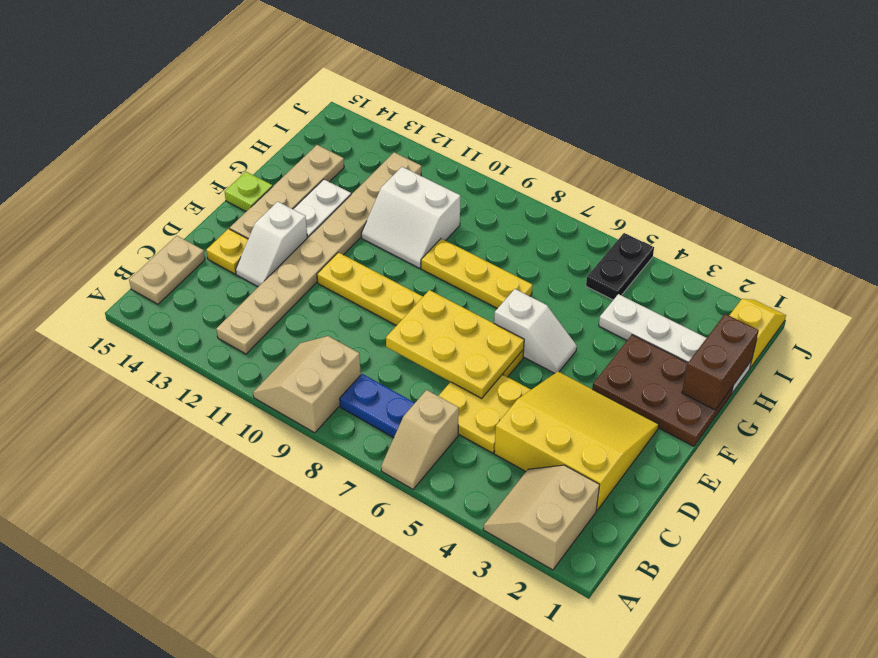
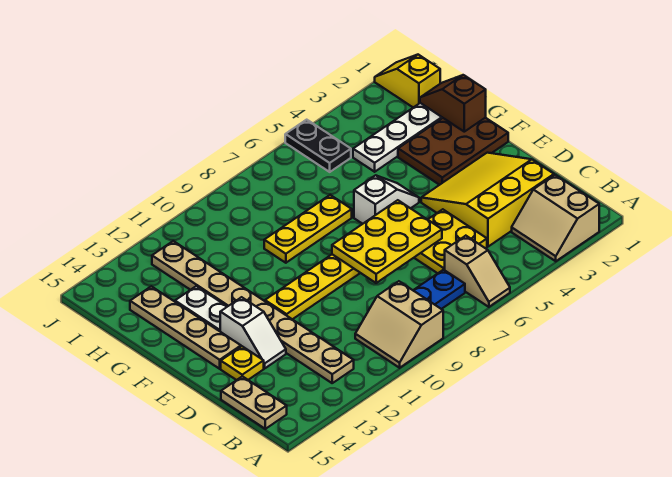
lime plate F15 level 1 -> none
brown brick G1:H1 level 2 -> brown slope G1:H1 level 2 top G
white slope G10:H11 level 1 top H -> none

